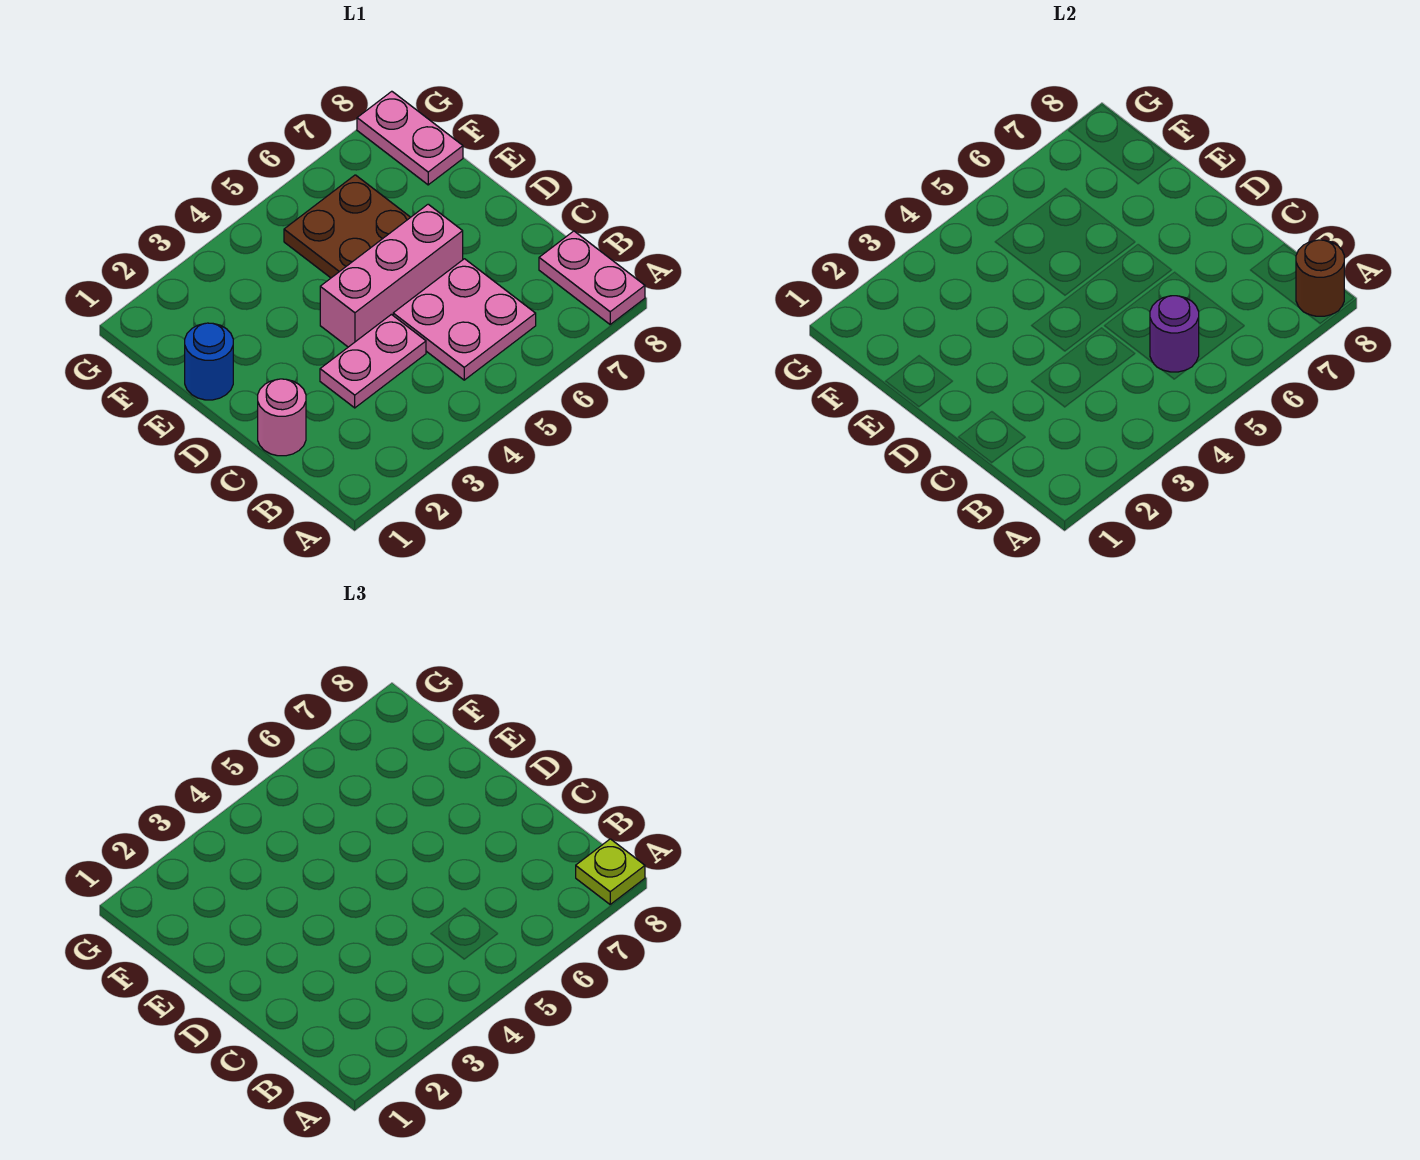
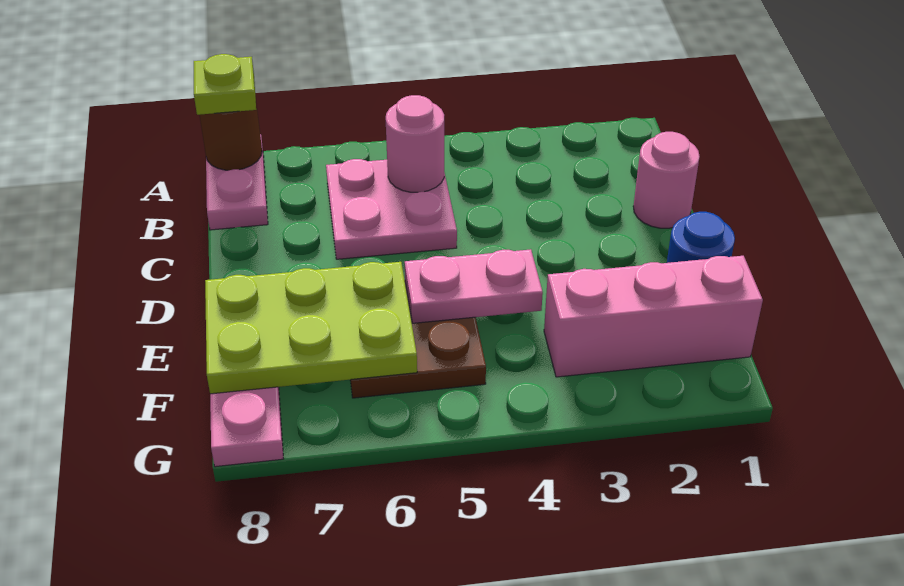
purple round brick B5 level 2 -> pink round brick B5 level 2
pink plate C3:C4 level 1 -> pink plate E4:E5 level 2
pink brick D4:D6 level 1 -> pink brick F1:F3 level 1
none -> lime plate E6:F8 level 2

